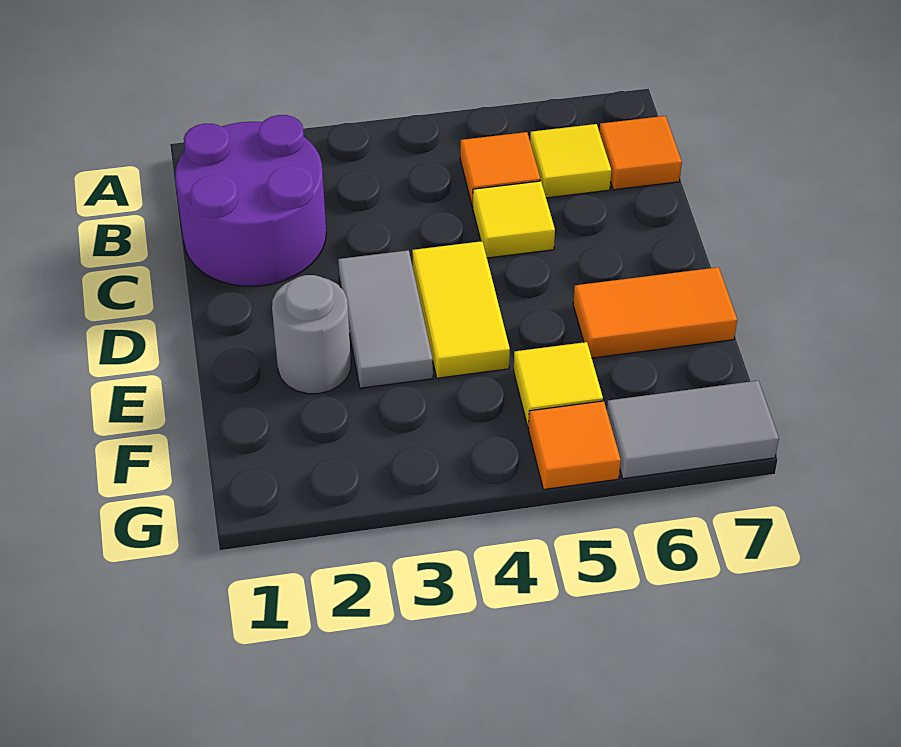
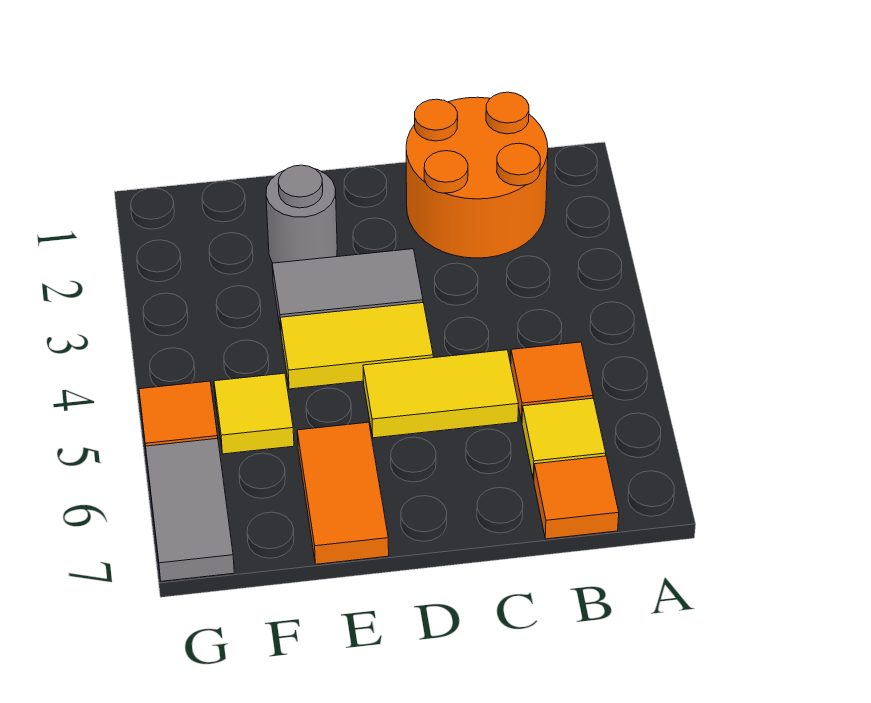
purple round brick B1:C2 level 1 -> orange round brick B1:C2 level 1
yellow tile C5 level 1 -> yellow tile C5:D5 level 1

